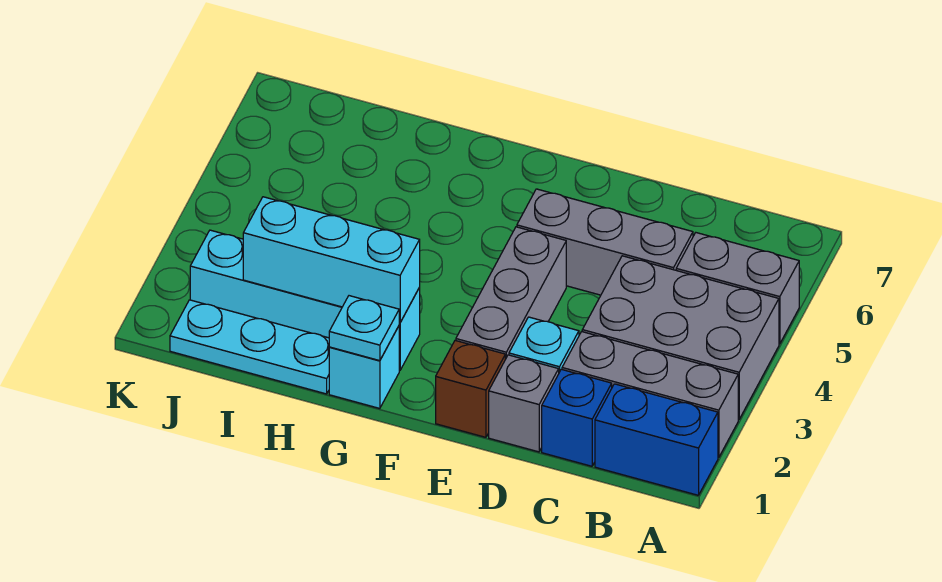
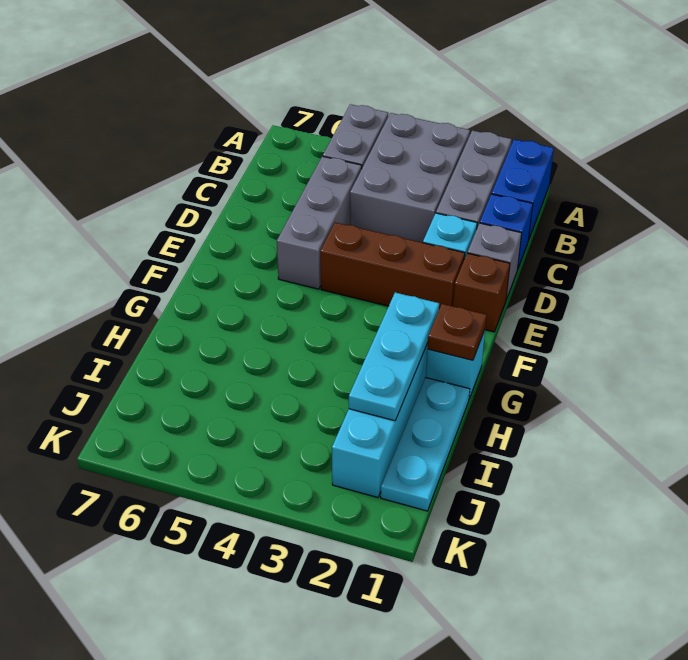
grey brick E2:E4 level 1 -> brown brick E2:E4 level 1
cyan plate G1 level 2 -> brown plate G1 level 2
cyan brick G2:I2 level 2 -> cyan plate G2:I2 level 2

